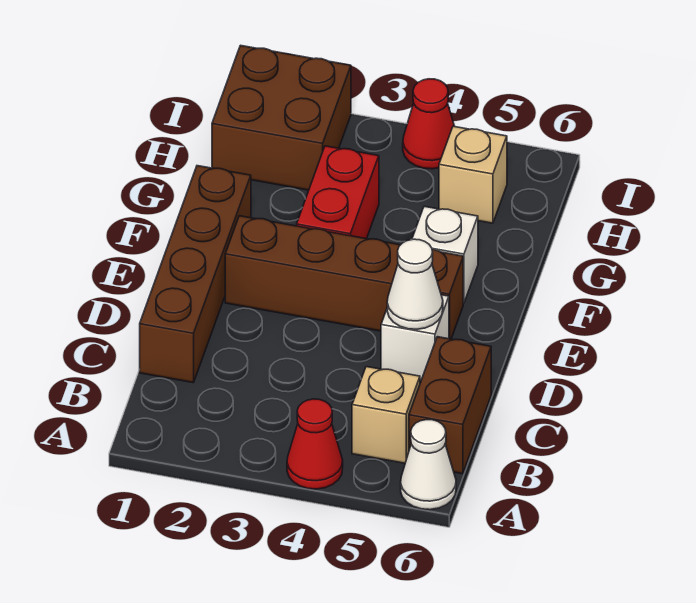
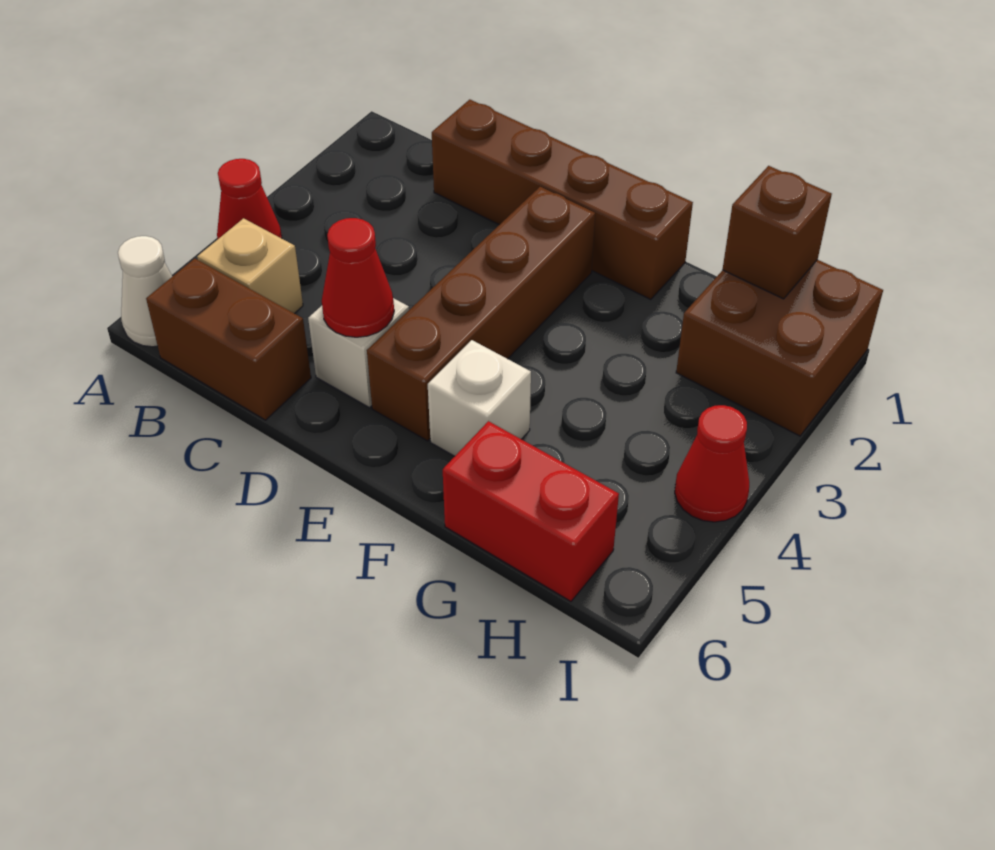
white cone D5 level 2 -> red cone D5 level 2
red brick F3:G3 level 1 -> red brick G6:H6 level 1
none -> brown brick H1 level 2
tan brick H5 level 1 -> none

